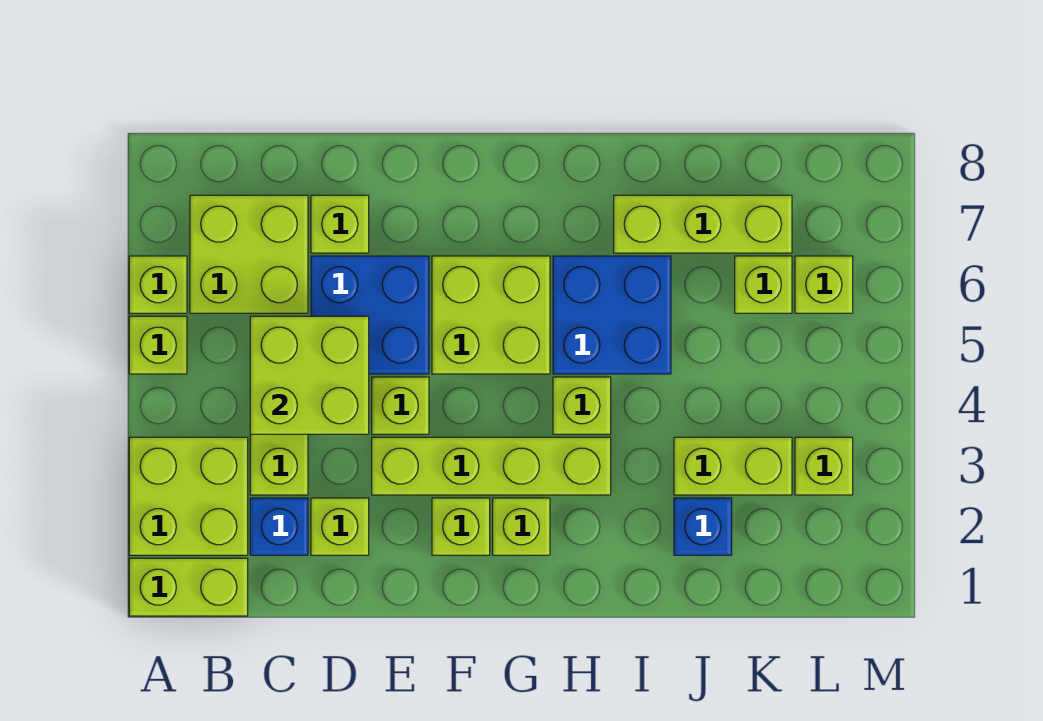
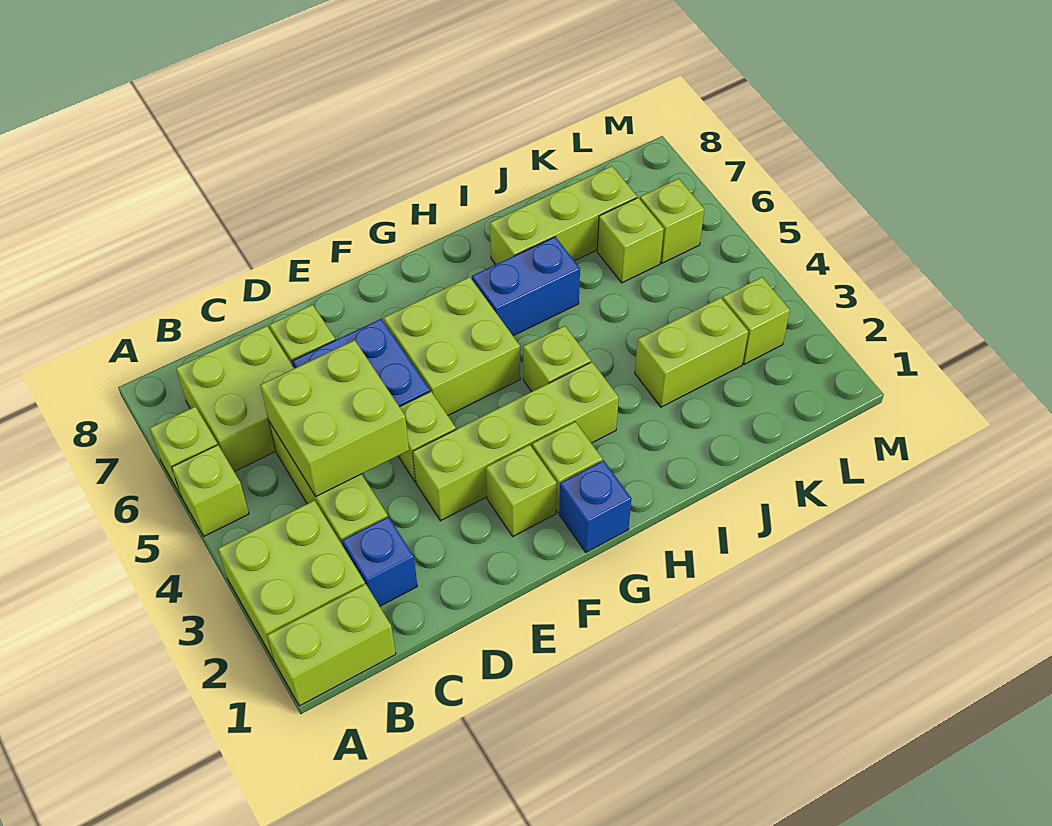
lime brick D2 level 1 -> none
blue brick H5:I6 level 1 -> blue brick H6:I6 level 1
blue brick J2 level 1 -> blue brick G1 level 1

